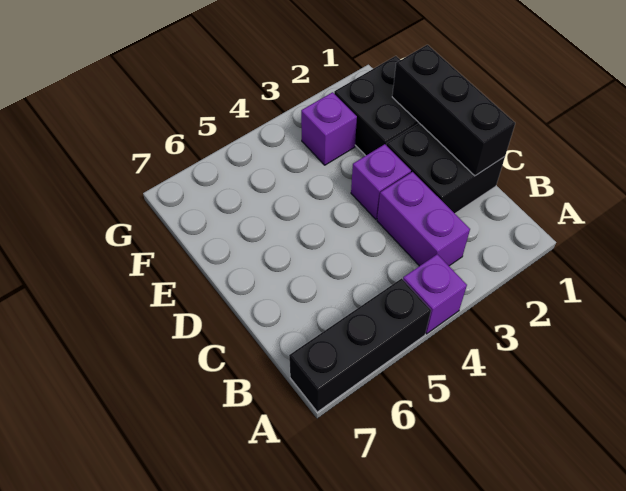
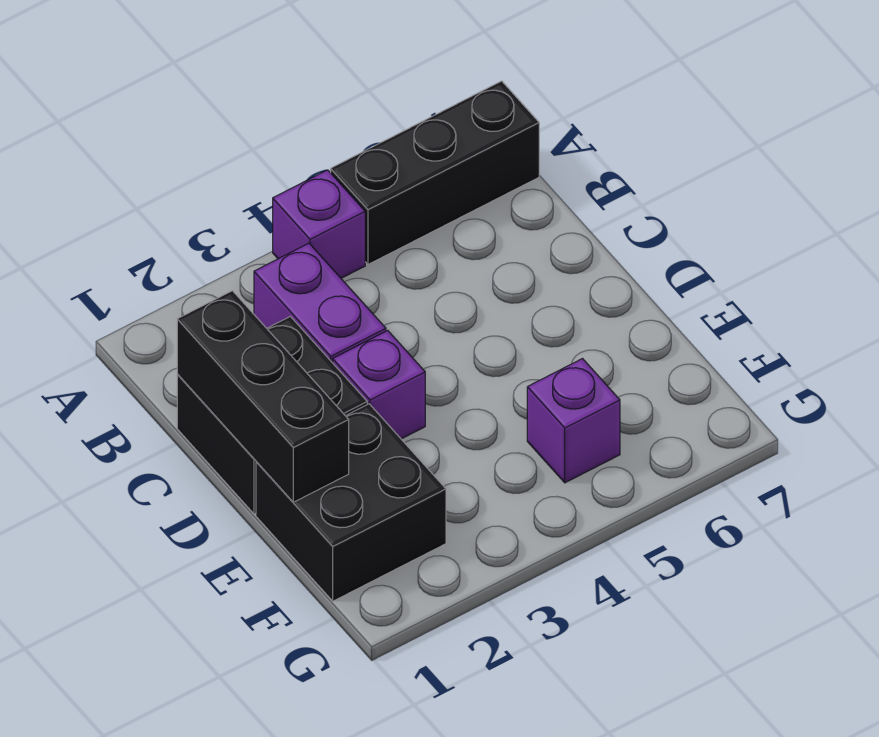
purple brick F3 level 1 -> purple brick F5 level 1

